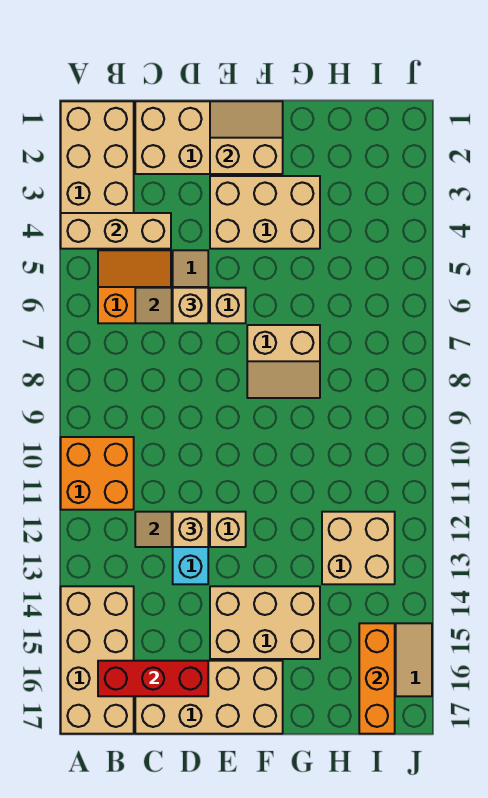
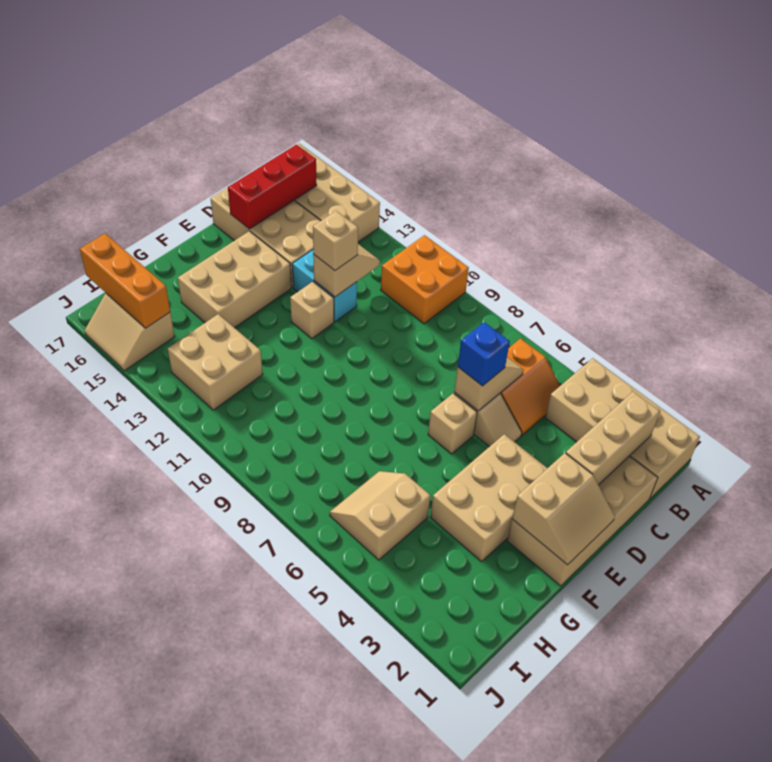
tan brick A4:C4 level 2 -> tan brick B2:D2 level 2
tan brick C16:F17 level 1 -> tan brick C14:D17 level 1
tan brick D6 level 3 -> blue brick D6 level 3
tan slope F7:G8 level 1 top 7 -> tan slope H5:I6 level 1 top 5

